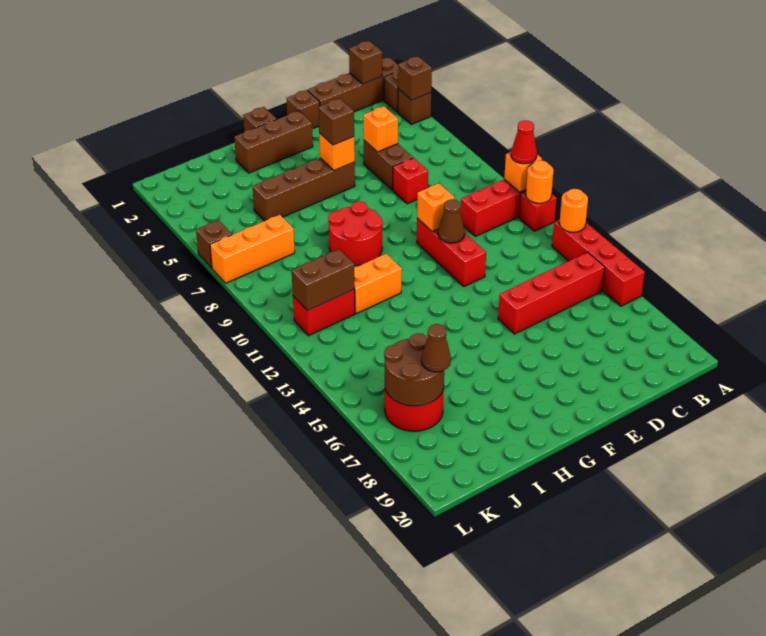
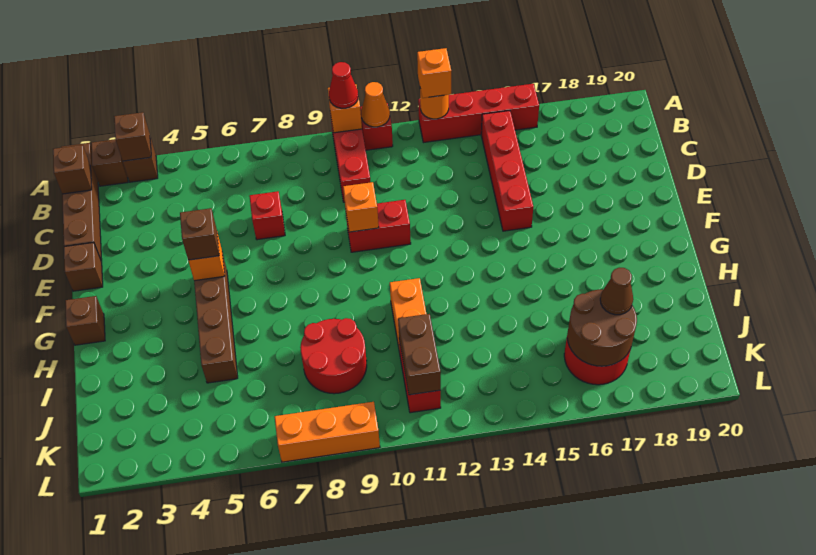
orange round brick A11 level 2 -> orange cone A11 level 2
brown brick D5:D6 level 1 -> none
orange brick D5 level 2 -> orange brick A13 level 3
red brick E10:E12 level 1 -> red brick E10:E11 level 1
brown cone E11 level 2 -> none
brown brick F2:H2 level 1 -> none
red round brick G8:H9 level 1 -> red round brick I8:J9 level 1
orange brick J7:L7 level 1 -> orange brick L7:L9 level 1
brown brick L6 level 1 -> none

